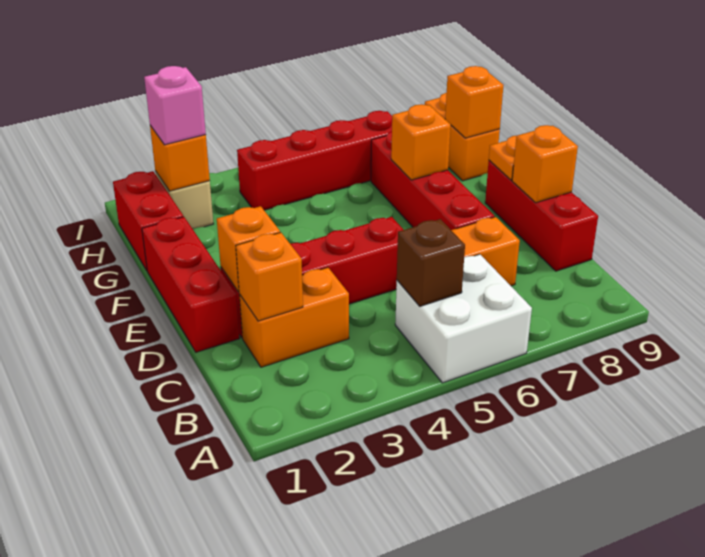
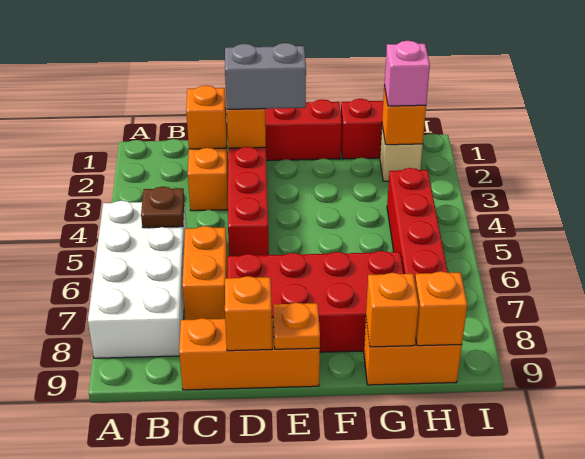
white brick A5:B6 level 1 -> white brick A5:B8 level 1
brown brick B5 level 2 -> brown plate B5 level 2
red brick C9:E9 level 1 -> orange brick C9:E9 level 1
none -> grey brick D2:E2 level 3
red brick D7:G7 level 1 -> red brick D7:G8 level 1
orange brick F7 level 2 -> orange brick H9 level 2

